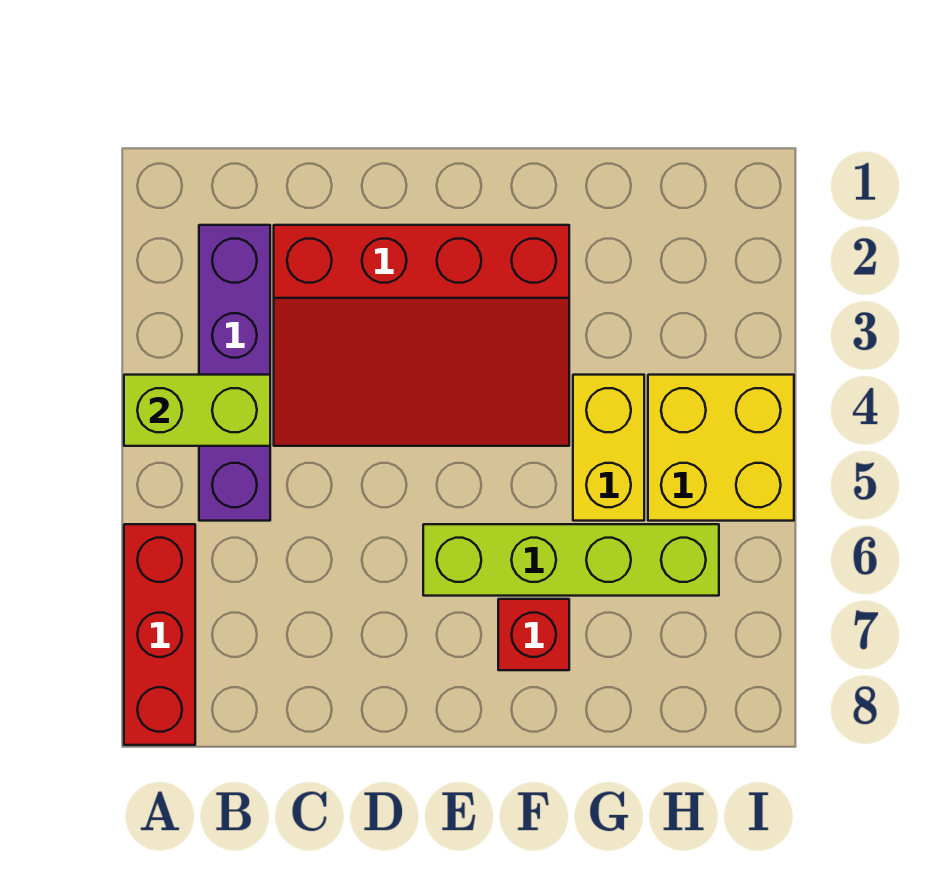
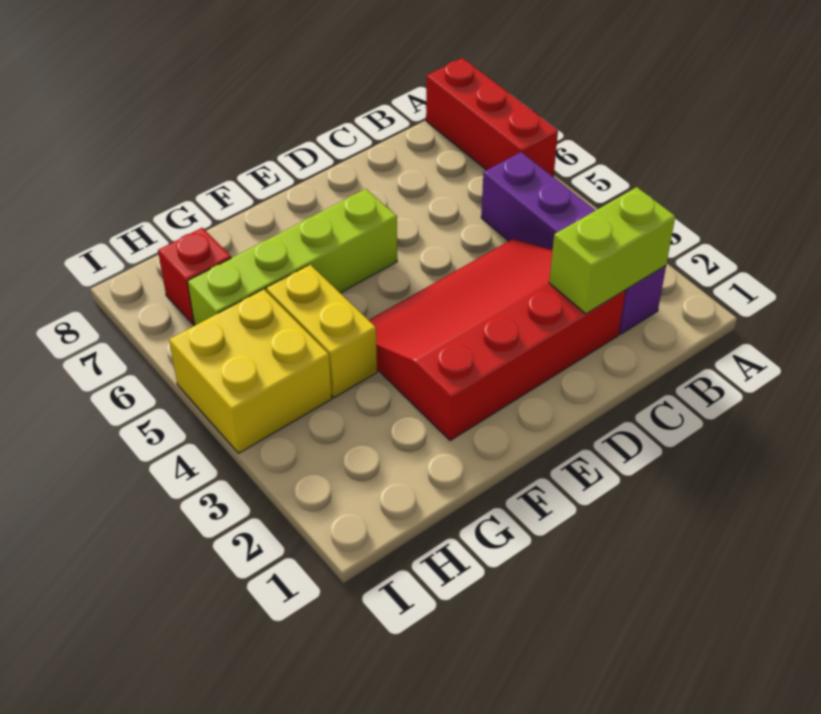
lime brick A4:B4 level 2 -> lime brick B2:C2 level 2
red brick F7 level 1 -> red brick H7 level 1

